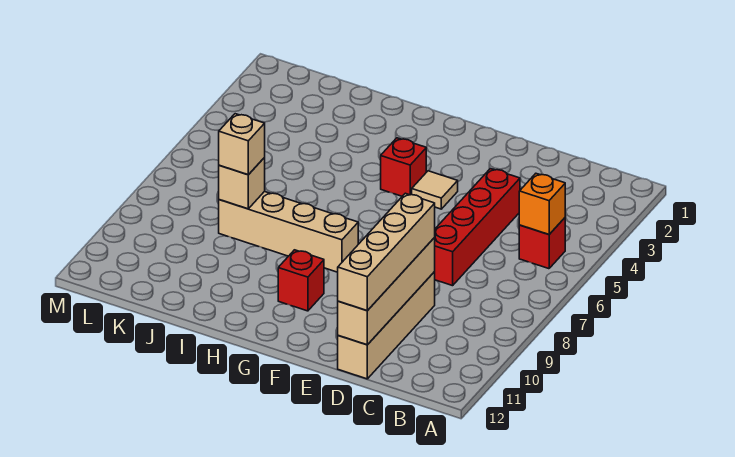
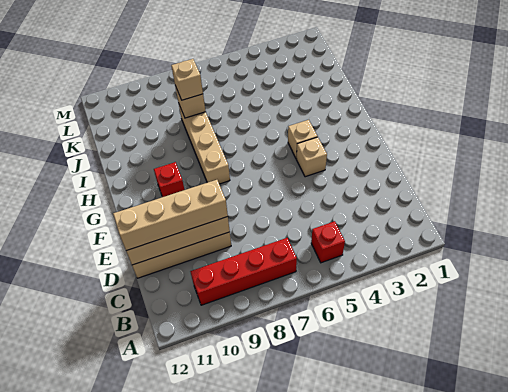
orange brick B5 level 2 -> none
red brick D4:D7 level 1 -> red brick B7:B10 level 1
tan tile F4 level 1 -> tan brick F4 level 1
red brick G4 level 1 -> tan brick G4 level 1

